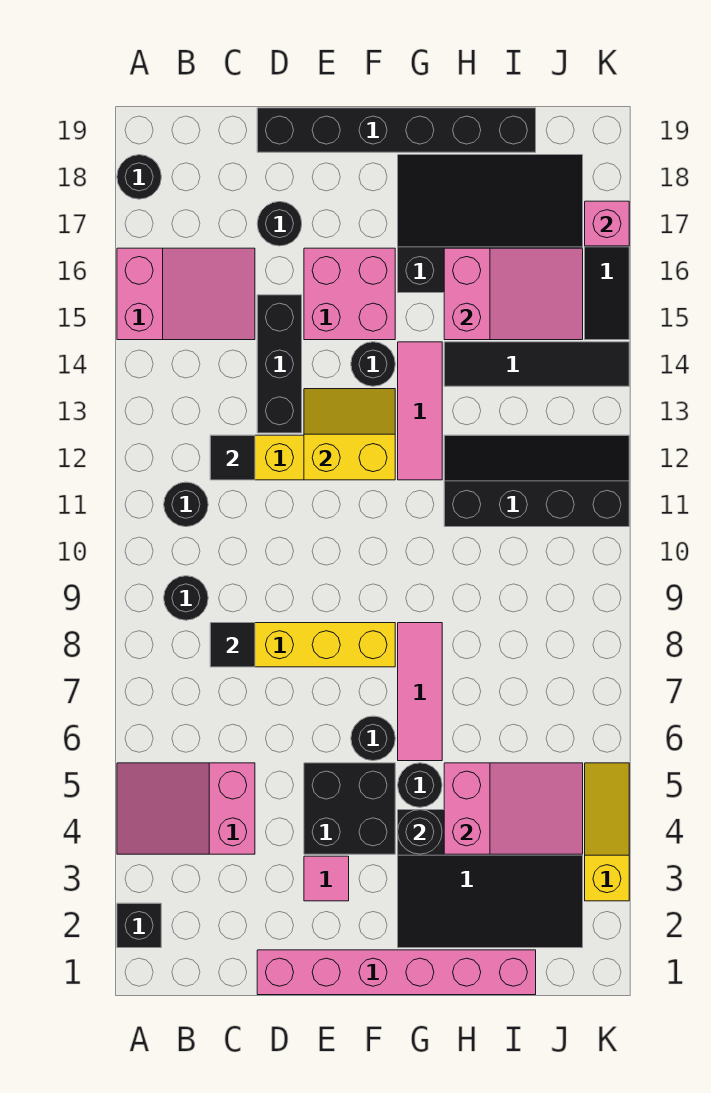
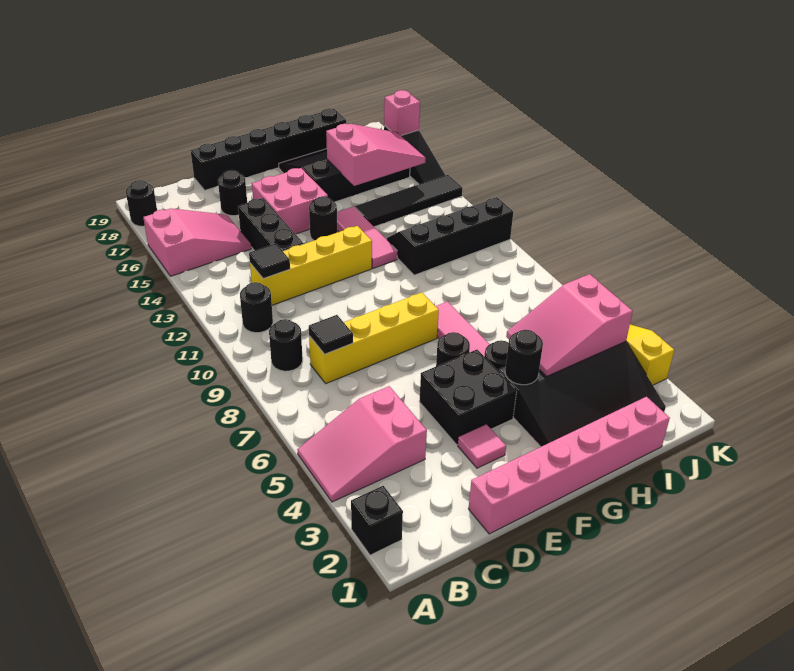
yellow slope E12:F13 level 2 top 12 -> none
pink slope H4:J5 level 2 top H -> pink slope H4:J5 level 2 top J

